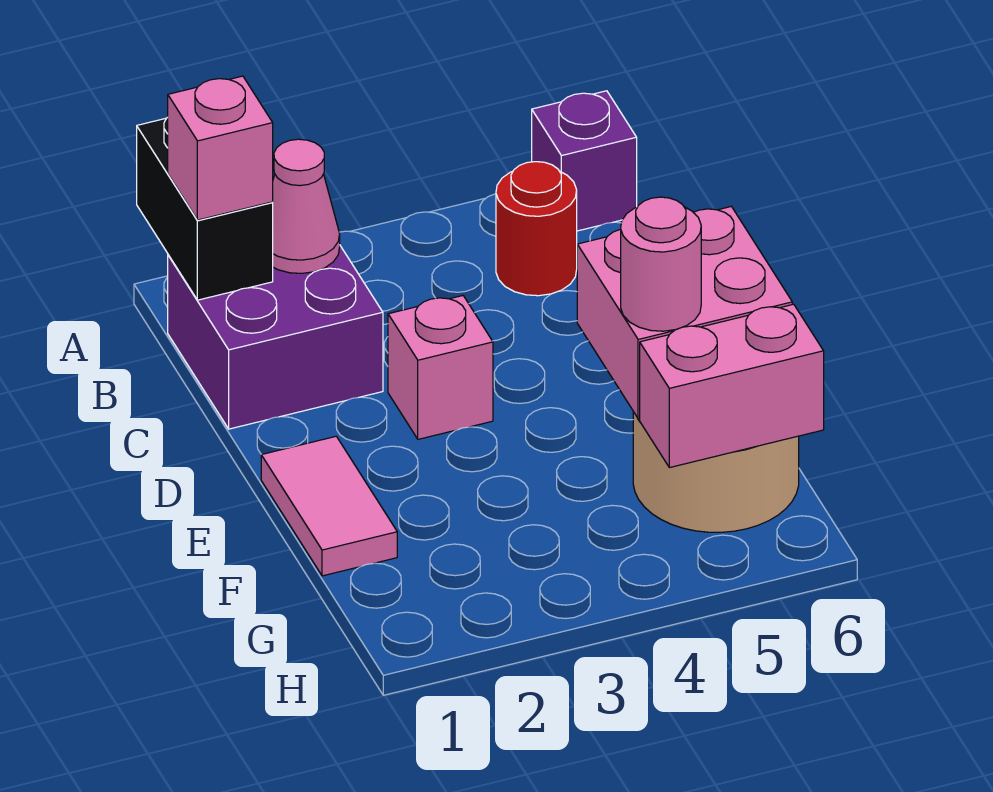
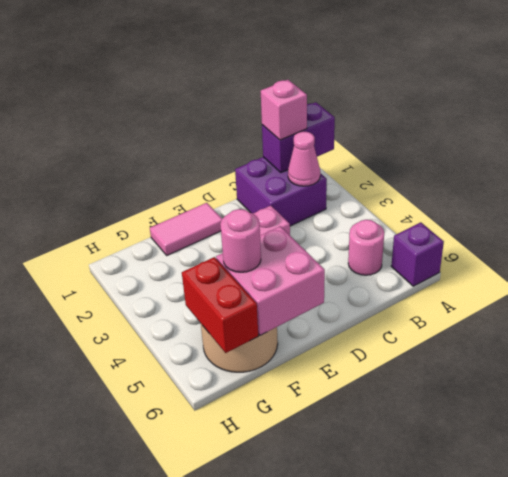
black brick A1:B1 level 2 -> purple brick A1:B1 level 2
red round brick B5 level 1 -> pink round brick B5 level 1
pink brick G5:G6 level 2 -> red brick G5:G6 level 2

